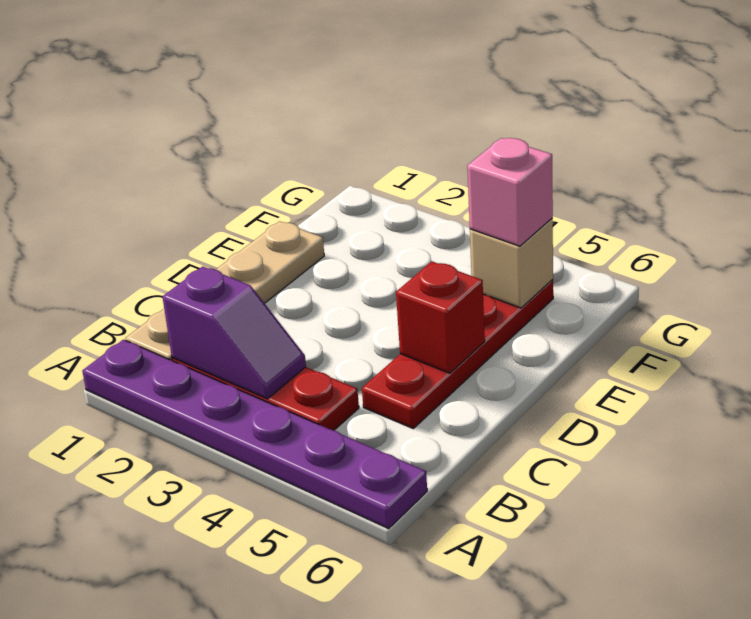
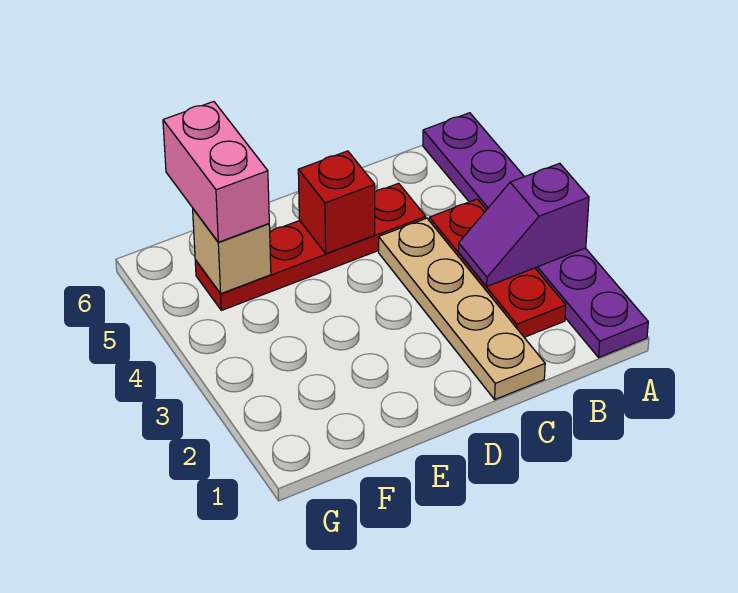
tan plate B1:E1 level 1 -> tan plate C1:C4 level 1
purple slope B2:B3 level 2 top 2 -> purple slope A3:B3 level 2 top A
pink brick F5 level 3 -> pink brick F5:F6 level 3

